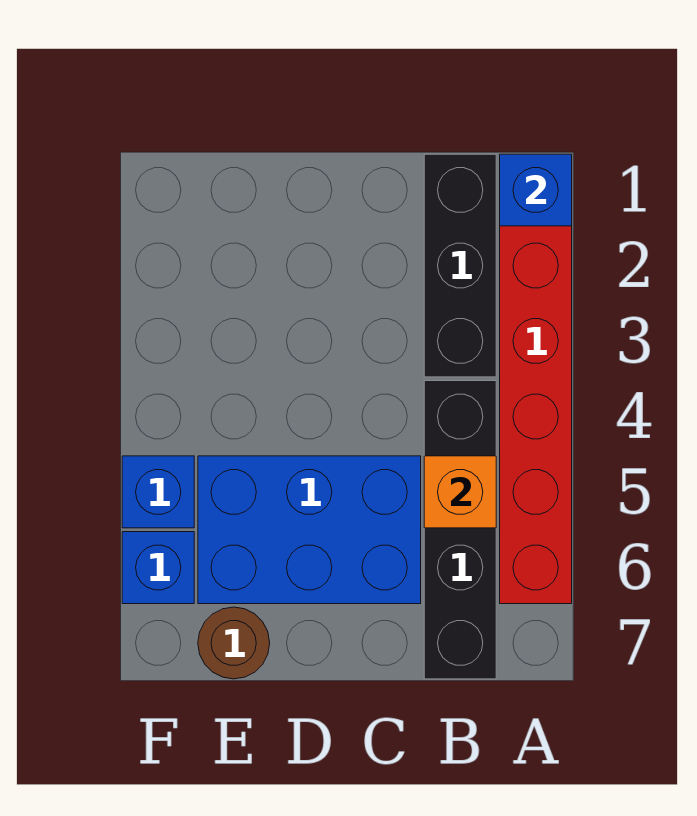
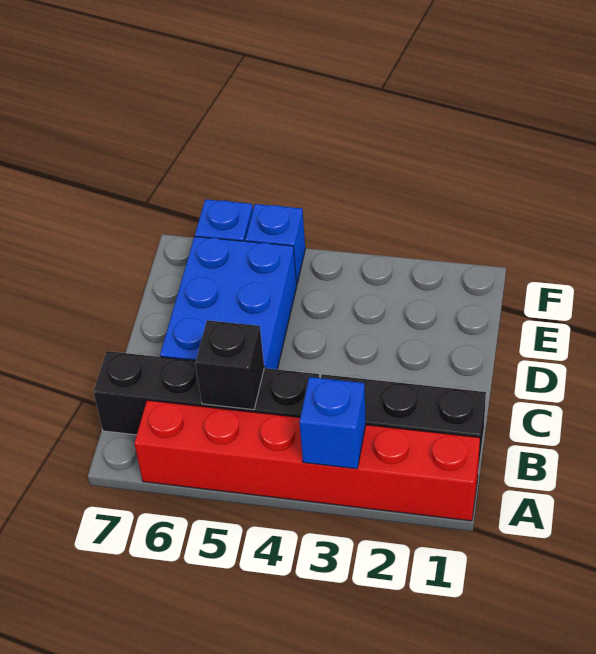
blue brick A1 level 2 -> blue brick A3 level 2
orange brick B5 level 2 -> black brick B5 level 2
brown round brick E7 level 1 -> none

